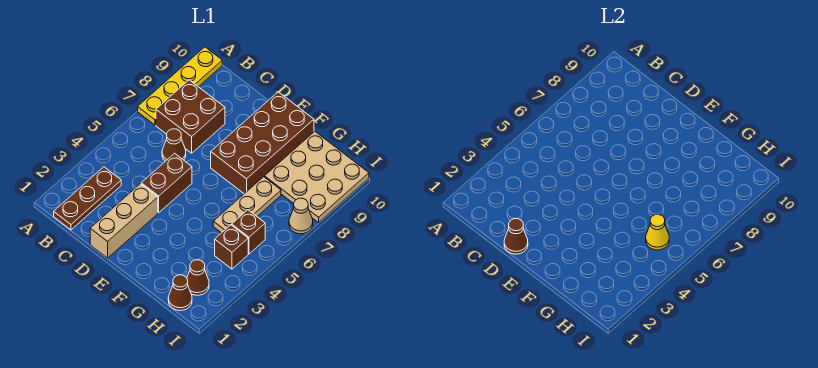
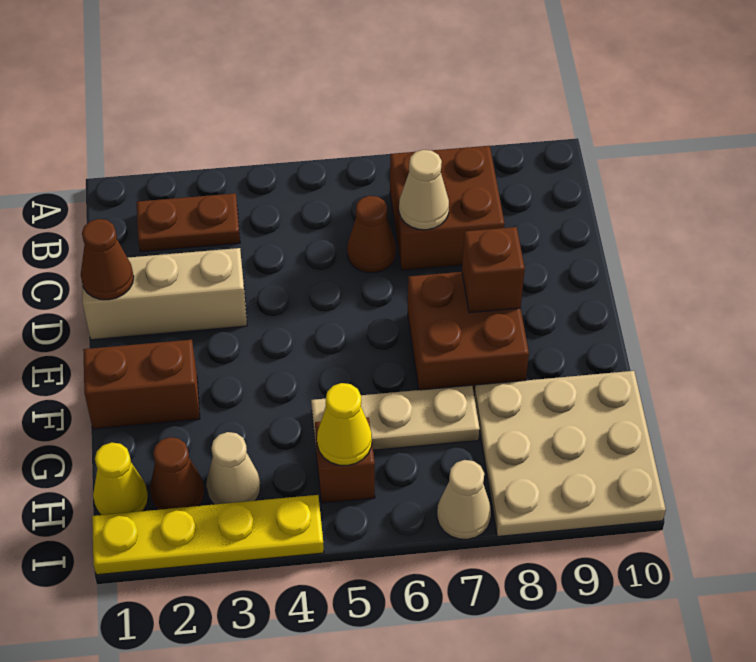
yellow plate A7:A10 level 1 -> yellow plate I1:I4 level 1
brown plate B1:B3 level 1 -> brown plate B2:B3 level 1
none -> tan cone C7 level 2
brown brick D4:D5 level 1 -> brown brick F1:F2 level 1
brown brick E7:F10 level 1 -> brown brick E7:F8 level 1
brown cone H1 level 1 -> yellow cone H1 level 1
none -> tan cone H3 level 1
brown brick H4 level 1 -> brown brick E8 level 2

